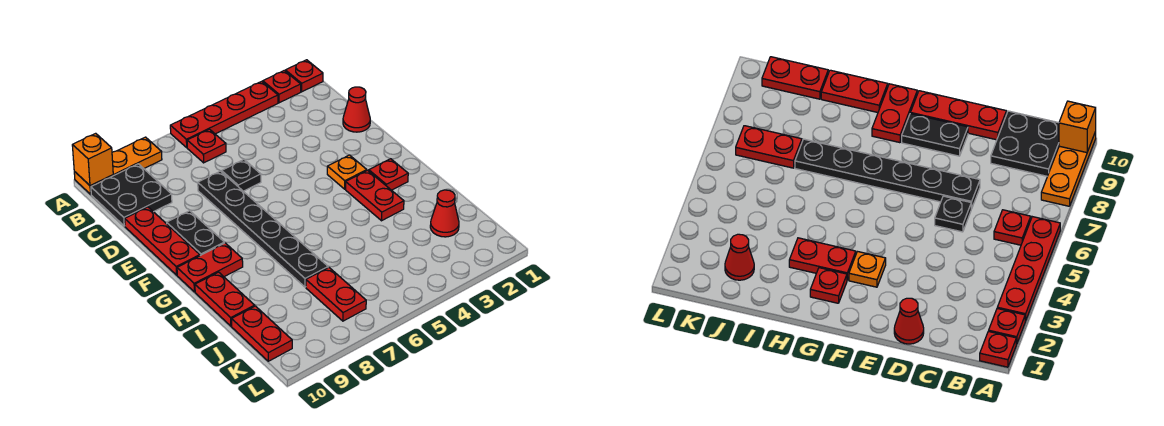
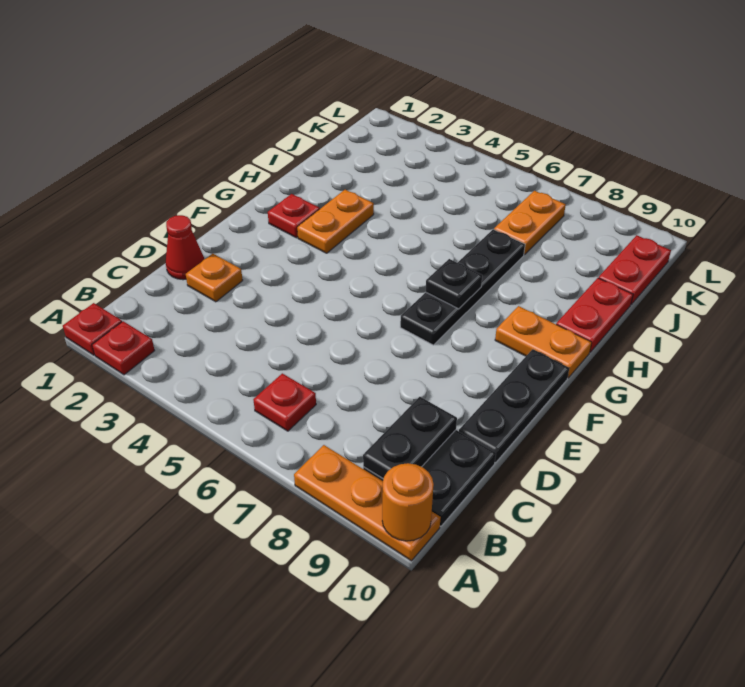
red plate A3:A6 level 1 -> none
orange brick A10 level 2 -> orange round brick A10 level 2
black plate D6 level 1 -> black plate G7 level 2
black plate D7:I7 level 1 -> black plate F7:I7 level 1
red plate D10:F10 level 1 -> black plate D10:F10 level 1
black plate E9:F9 level 1 -> black plate B9:C9 level 2
orange plate F3 level 1 -> orange plate D2 level 1
red plate G3:H3 level 1 -> orange plate G3:H3 level 1
red plate G9:G10 level 1 -> orange plate G9:G10 level 1
red cone J2 level 1 -> none
red plate J7:K7 level 1 -> orange plate J7:K7 level 1

